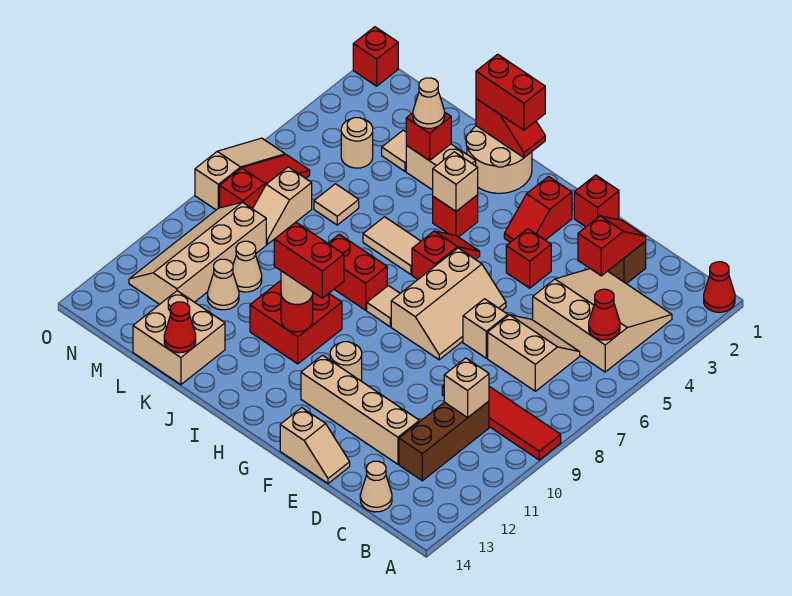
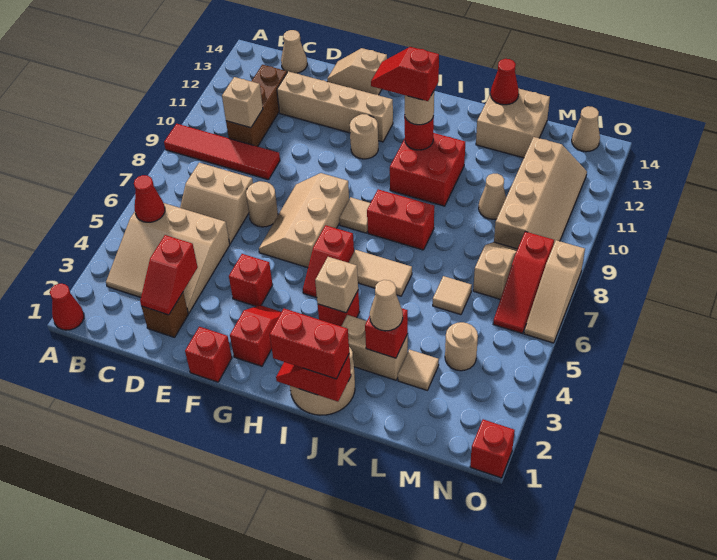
tan brick E7 level 1 -> tan round brick E7 level 1
red brick H11:I11 level 4 -> red slope H11:I11 level 4 top I
tan cone L11 level 1 -> tan cone N14 level 1

